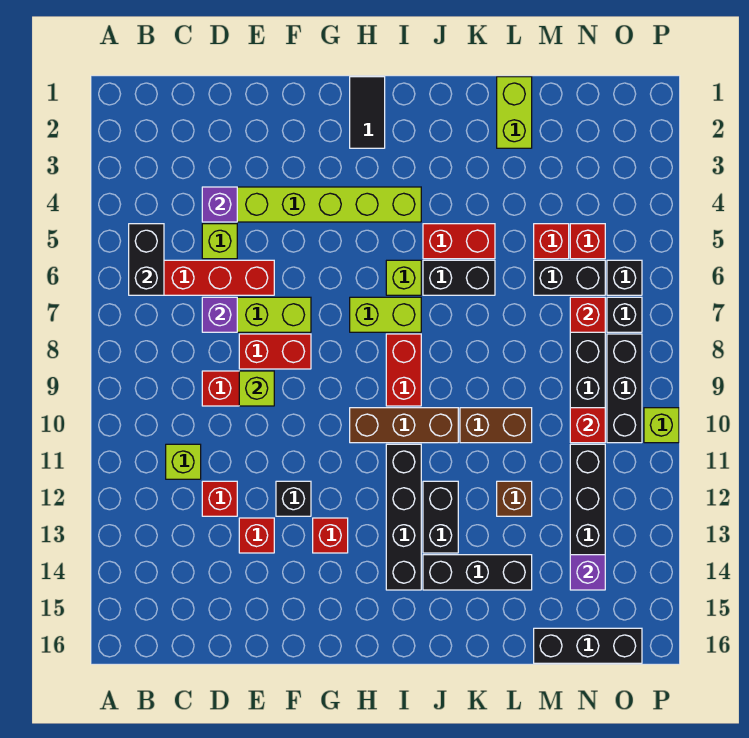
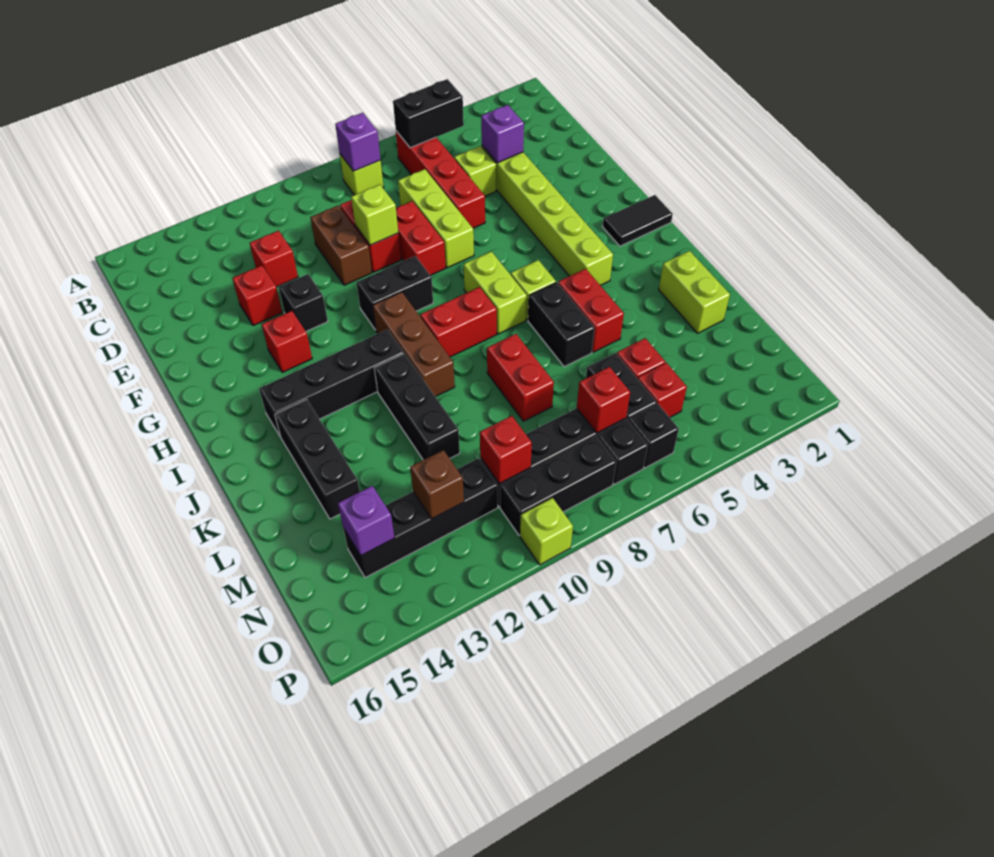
lime brick C11 level 1 -> lime brick B8 level 1
purple brick D7 level 2 -> purple brick B8 level 2
black brick J12:J13 level 1 -> black brick G9:G10 level 1
none -> red brick K8:L8 level 1
brown brick K10:L10 level 1 -> brown brick D10:E10 level 1
lime brick L1:L2 level 1 -> lime brick K2:L2 level 1
brown brick L12 level 1 -> brown brick N12 level 2
black brick M16:O16 level 1 -> black brick J11:L11 level 1

